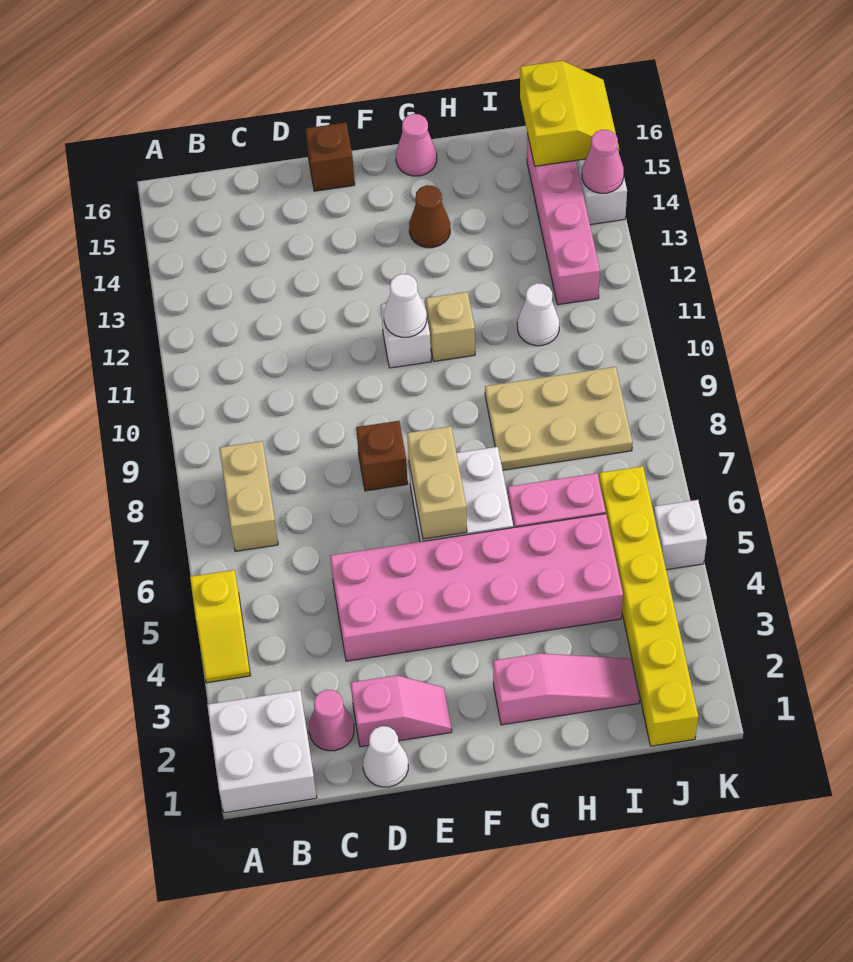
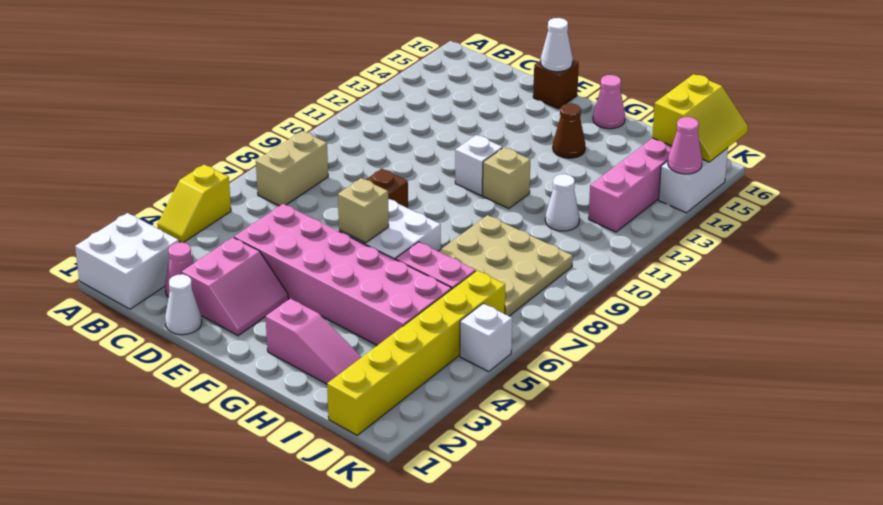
pink slope D2:E2 level 1 top D -> pink slope D2:E3 level 1 top D
tan brick F6:F7 level 2 -> tan brick F6 level 2
white cone F11 level 2 -> white cone E16 level 2
tan plate H8:J9 level 1 -> tan plate H7:J9 level 1

